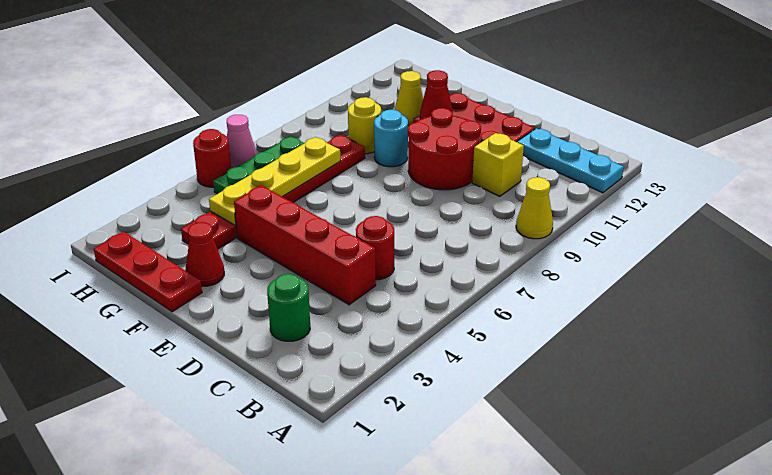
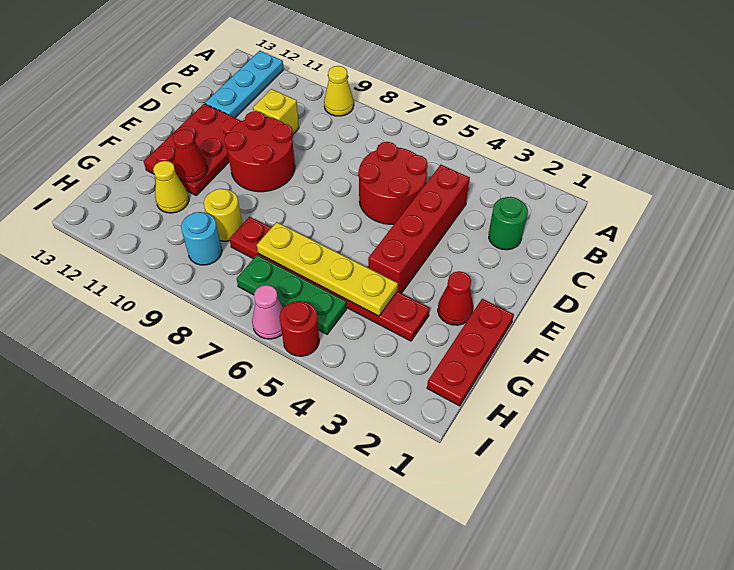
red round brick C5 level 1 -> red round brick C5:D6 level 1
cyan round brick F9 level 1 -> cyan round brick H9 level 1

